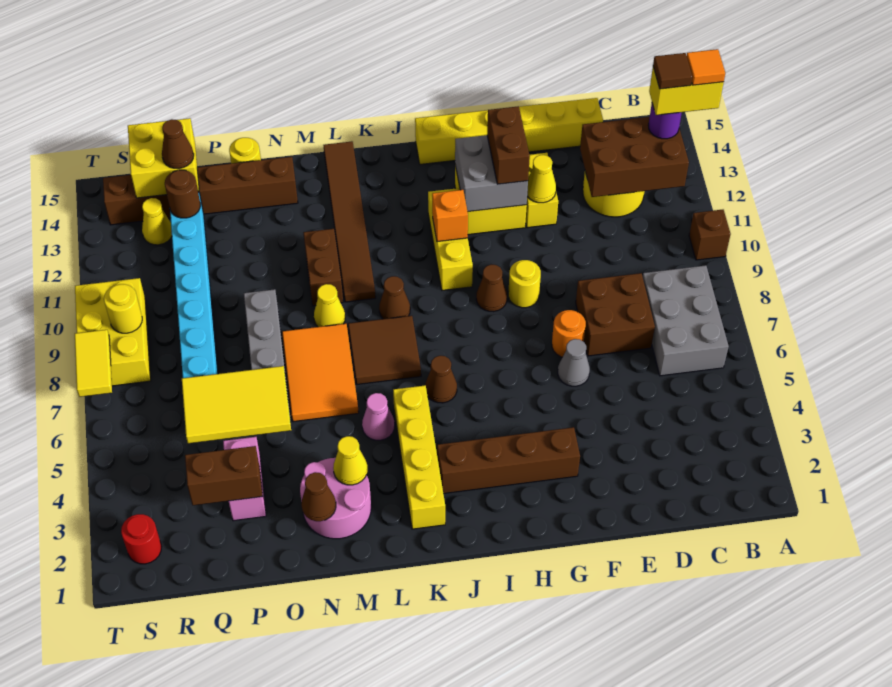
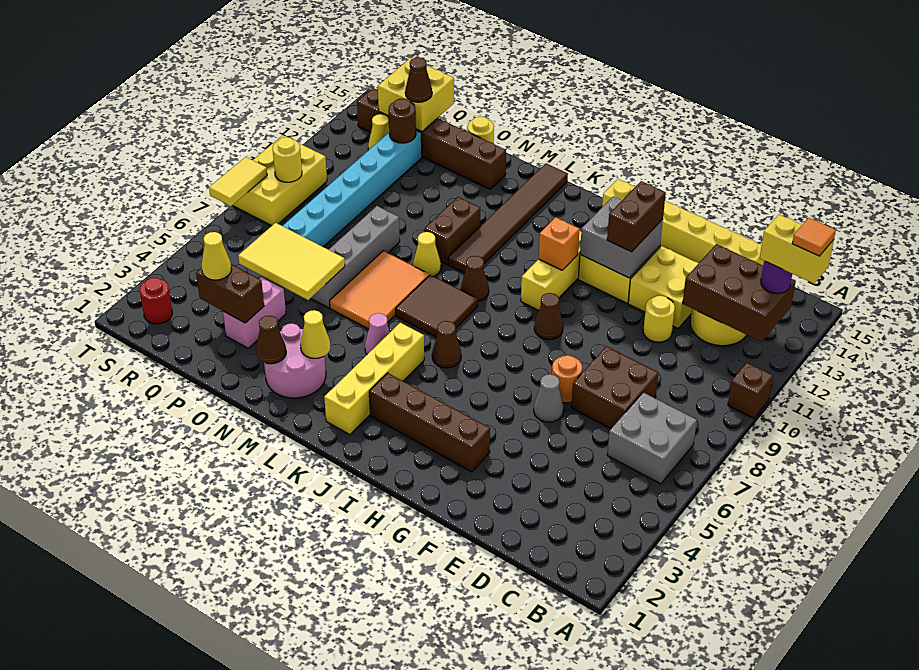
grey brick B6:C8 level 1 -> grey brick B6:C7 level 1
brown tile B13 level 5 -> none
yellow brick F12:F13 level 1 -> yellow brick E12:F13 level 1
yellow cone F12 level 2 -> yellow cone Q3 level 3
yellow round brick G9 level 1 -> yellow round brick E11 level 1

